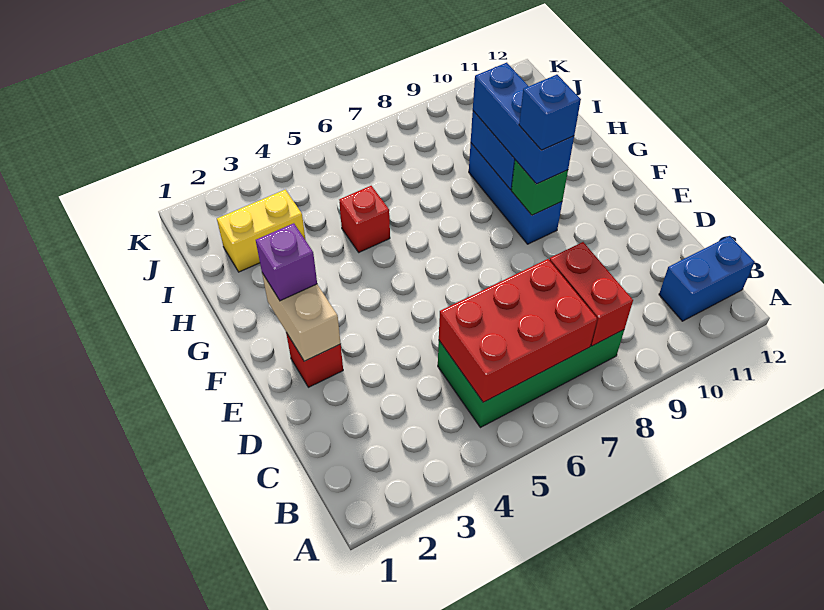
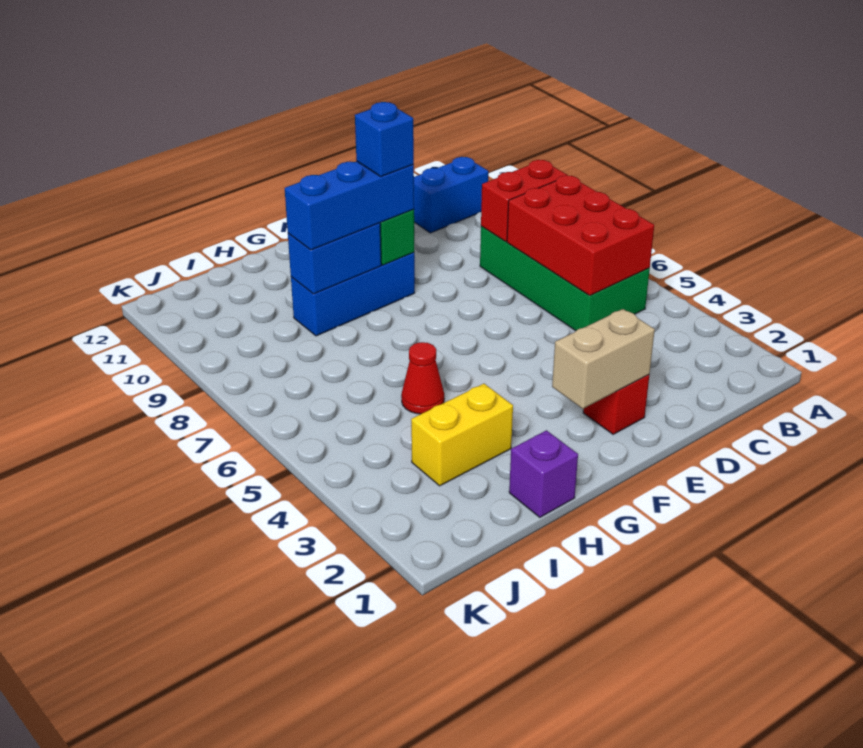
blue brick B11:B12 level 1 -> blue brick B11:C11 level 1
purple brick F2 level 3 -> purple brick H1 level 1
red brick H5 level 1 -> red cone H5 level 1
yellow brick I2:I3 level 1 -> yellow brick H3:I3 level 1

